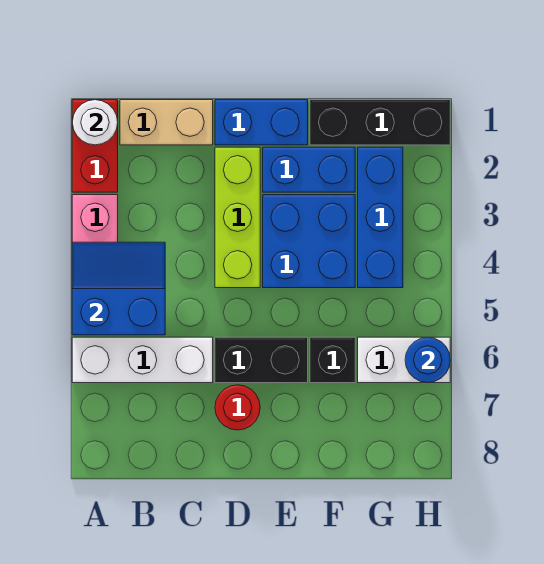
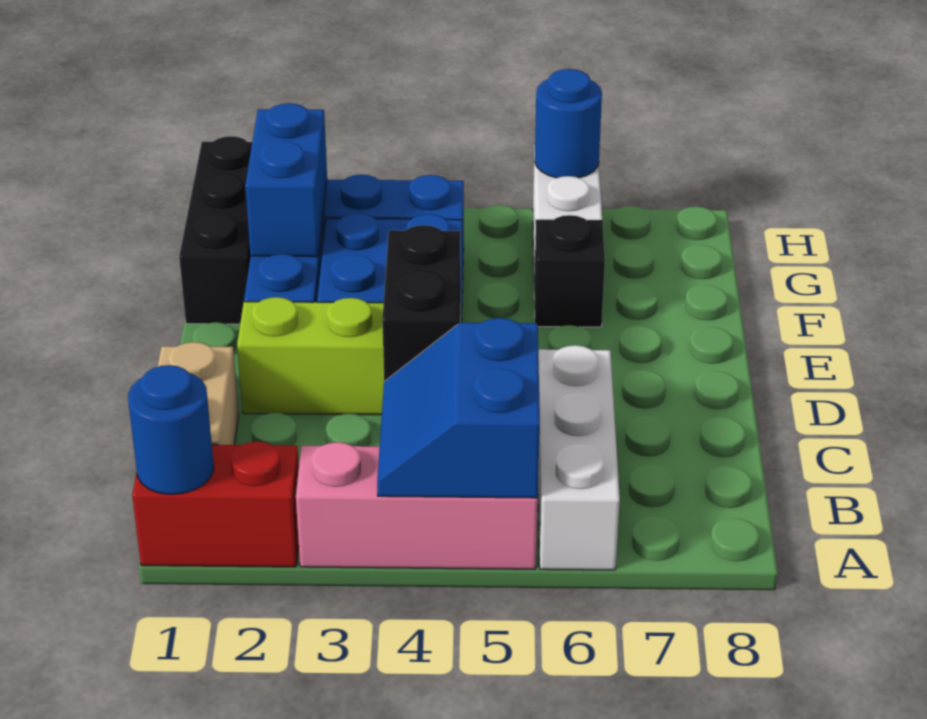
white round brick A1 level 2 -> blue round brick A1 level 2
blue brick D1:E1 level 1 -> blue brick F2:G2 level 2
black brick D6:E6 level 1 -> black brick C4:D4 level 2
red round brick D7 level 1 -> none

